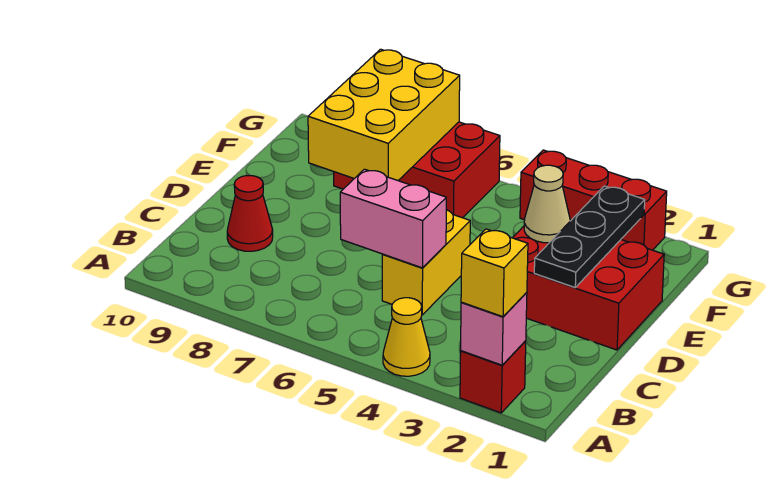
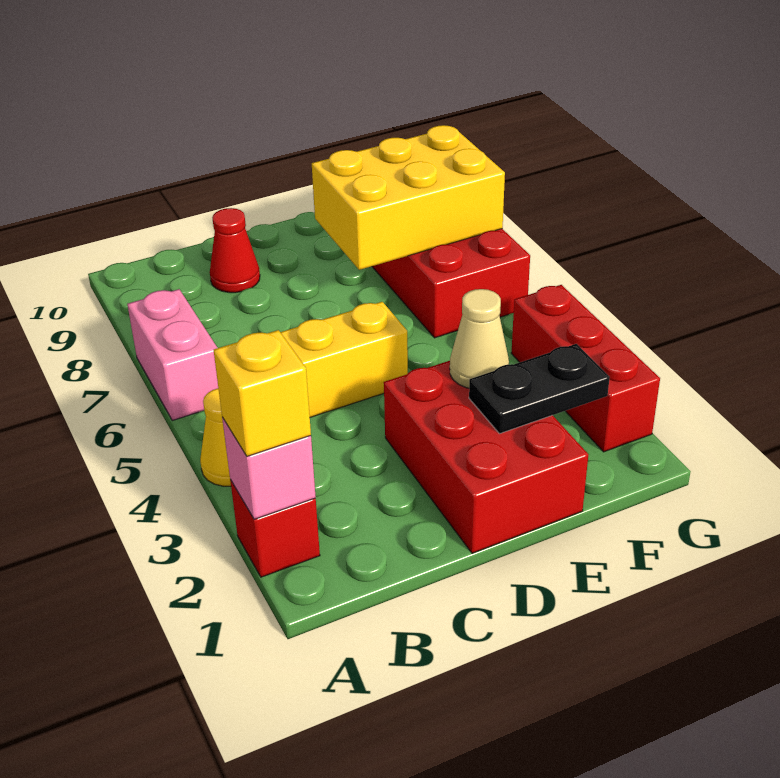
pink brick C5:C6 level 2 -> pink brick A6:A7 level 1
black plate D2:F2 level 2 -> black plate E2:F2 level 2

